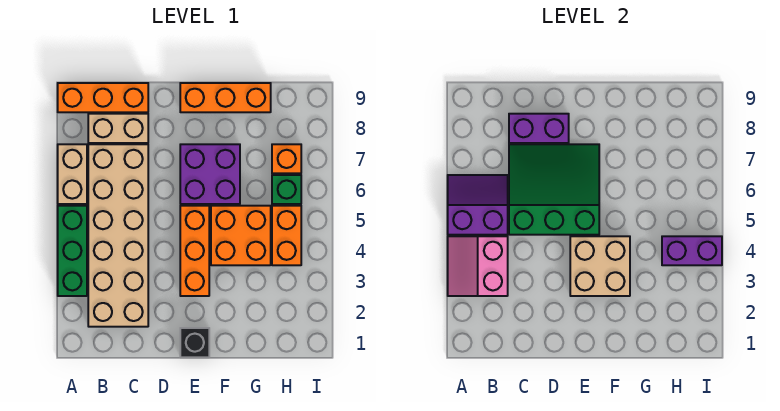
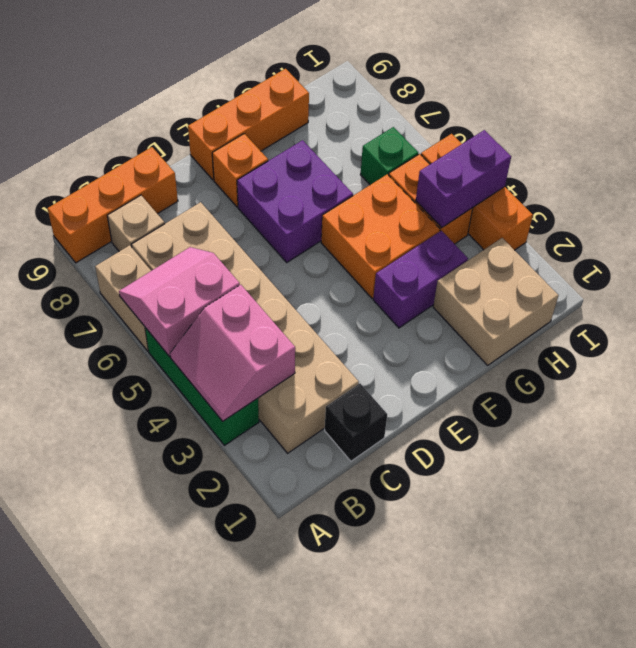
purple slope A5:B6 level 2 top 5 -> pink slope A5:B6 level 2 top 5
tan brick B8:C8 level 1 -> tan brick B8 level 1
green slope C5:E7 level 2 top 5 -> none
purple brick C8:D8 level 2 -> purple brick F3:G3 level 1
black brick E1 level 1 -> black brick C1 level 1
orange brick E3:E5 level 1 -> orange brick I3:I5 level 1
tan brick E3:F4 level 2 -> tan brick G1:H2 level 1
orange brick H7 level 1 -> orange brick E8 level 1

